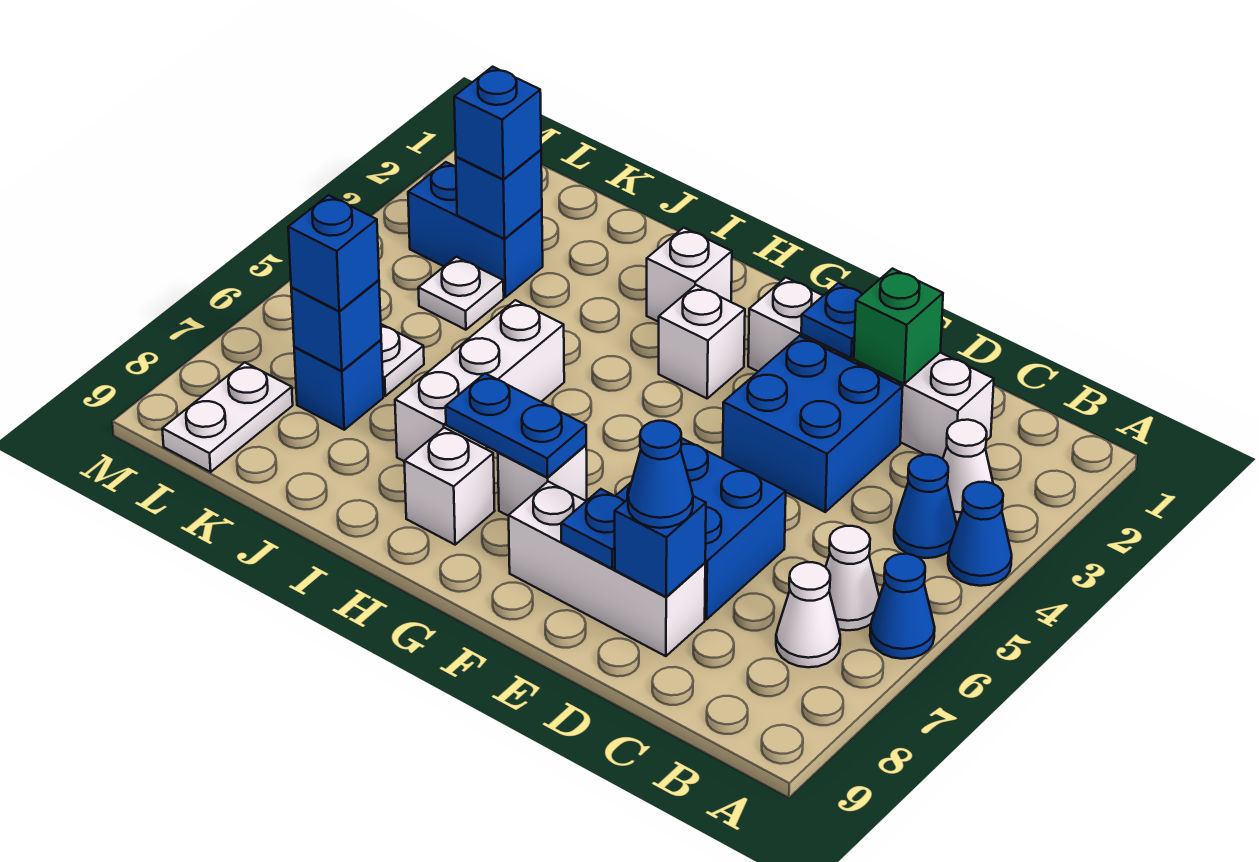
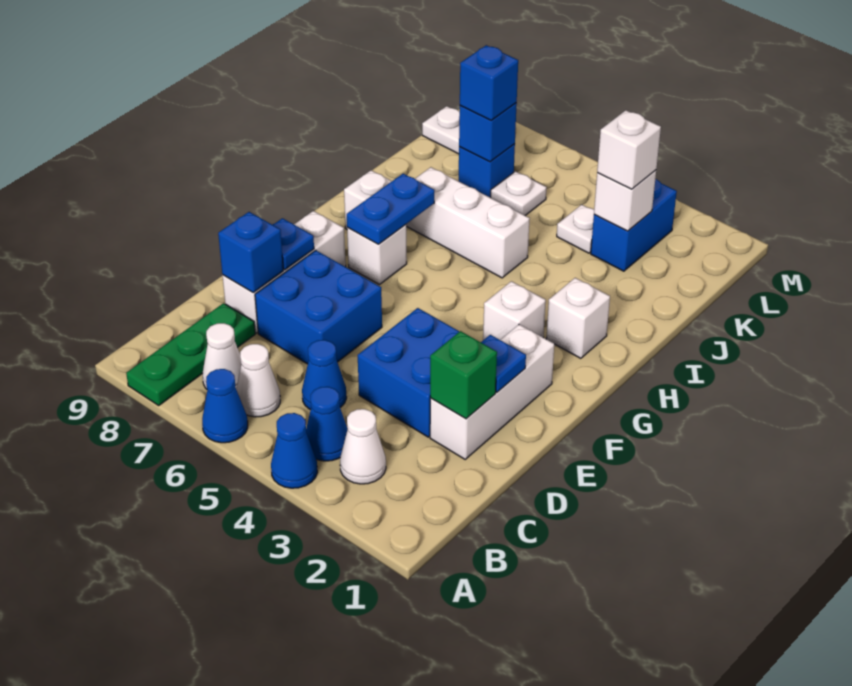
none -> green plate A8:C8 level 1
white brick C2:F2 level 1 -> white brick D2:F2 level 1
blue cone D8 level 3 -> blue cone C5 level 1
blue brick K3 level 2 -> white brick K3 level 2
blue brick K3 level 3 -> white brick K3 level 3

